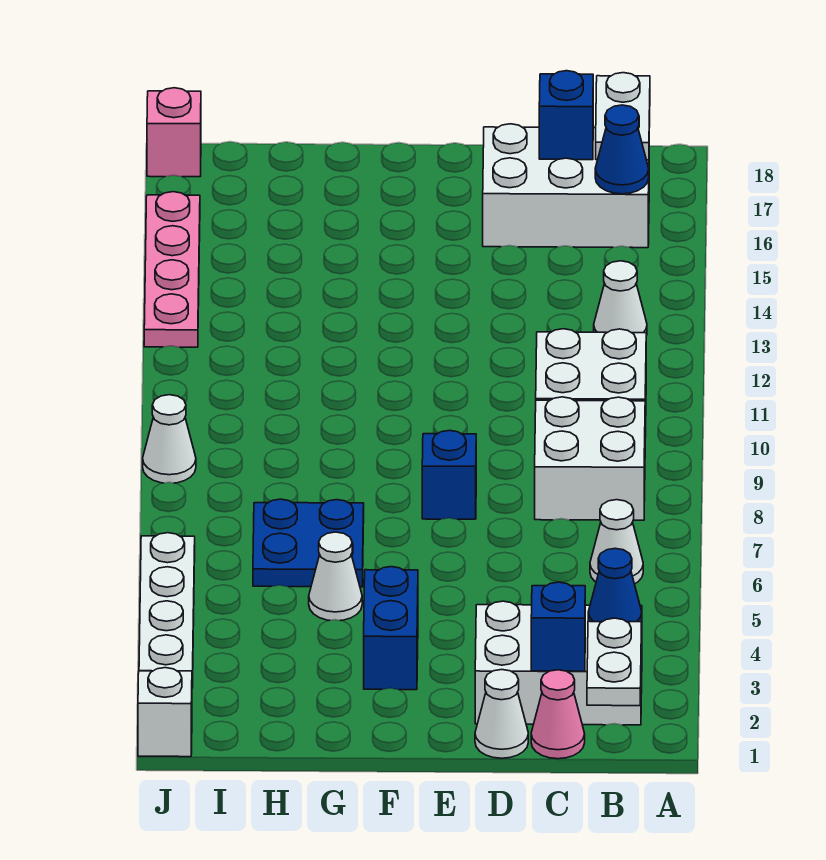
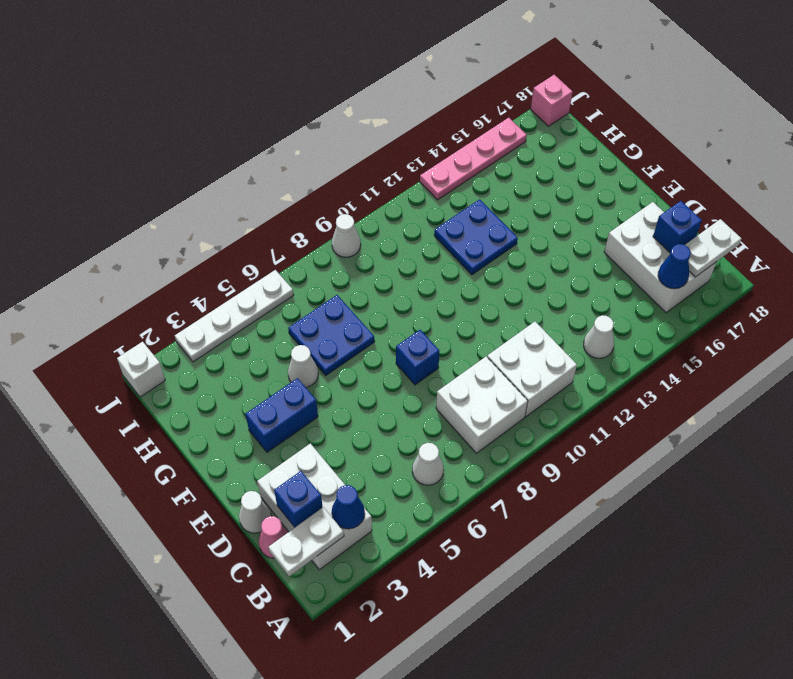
none -> blue plate G12:H13 level 1

